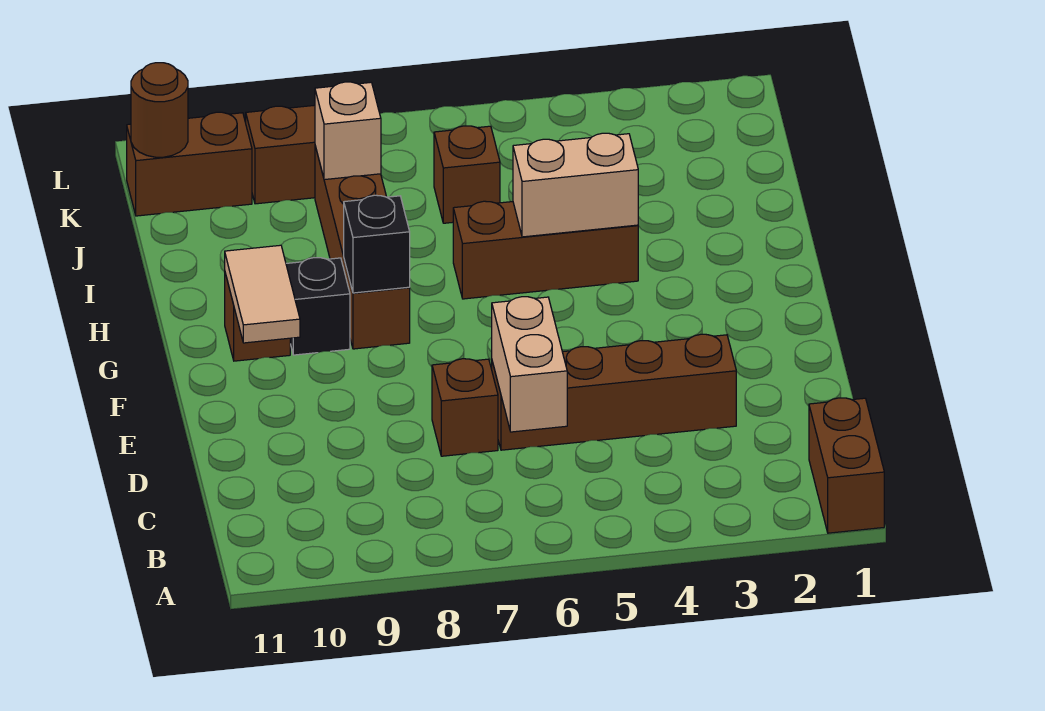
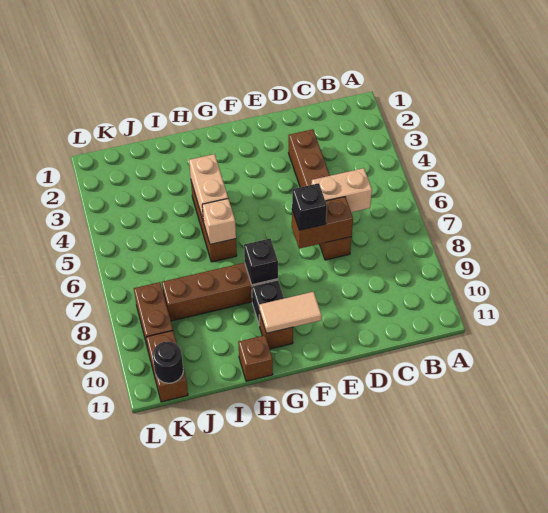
brown brick A1:B1 level 1 -> brown brick D7:E7 level 2
none -> black brick E7 level 3
brown brick J6 level 1 -> brown brick H11 level 1
tan brick J8 level 2 -> tan brick H6 level 2
brown round brick K11 level 2 -> black round brick K11 level 2

